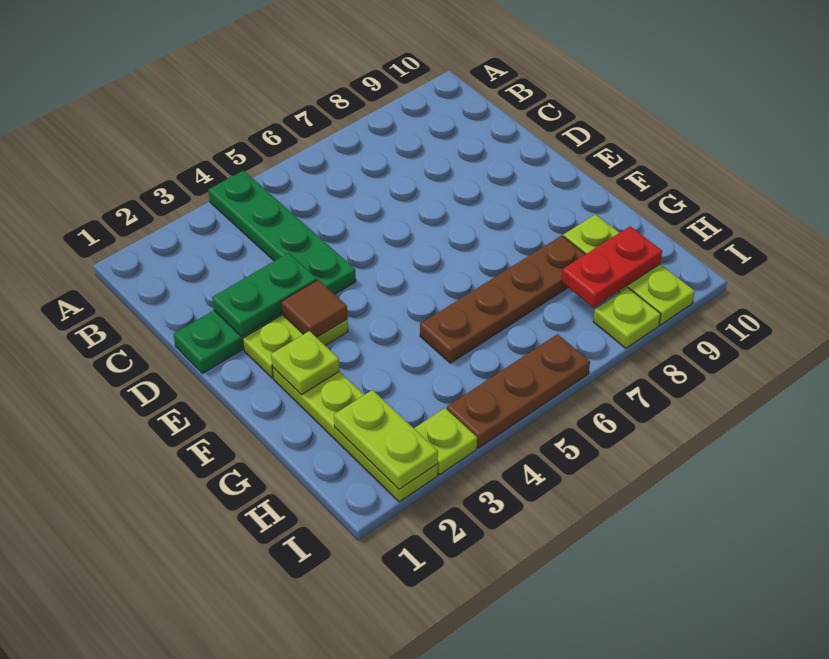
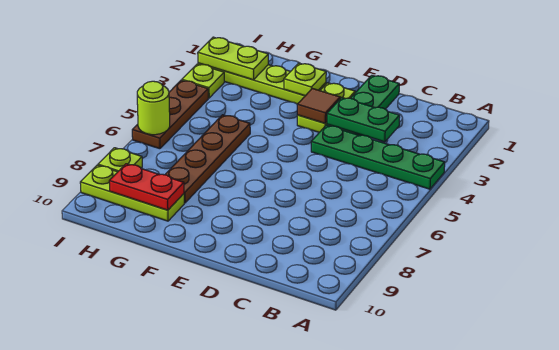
green plate D2:D3 level 2 -> green plate C3:D3 level 2
red plate H8:H9 level 2 -> red plate G9:H9 level 2
none -> lime round brick I6 level 2

